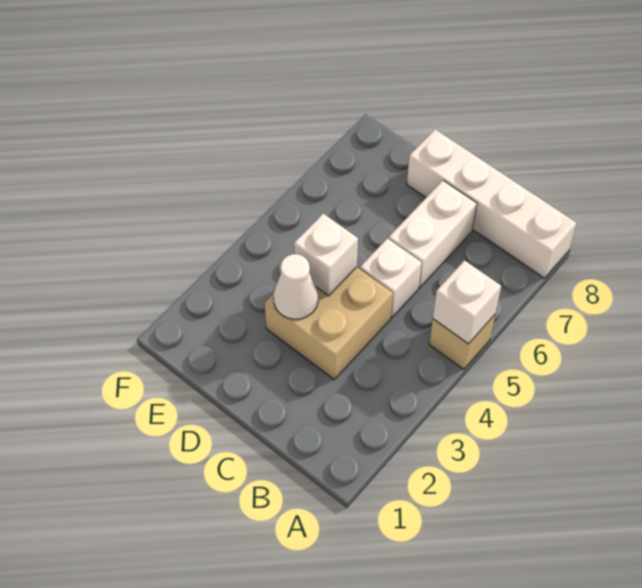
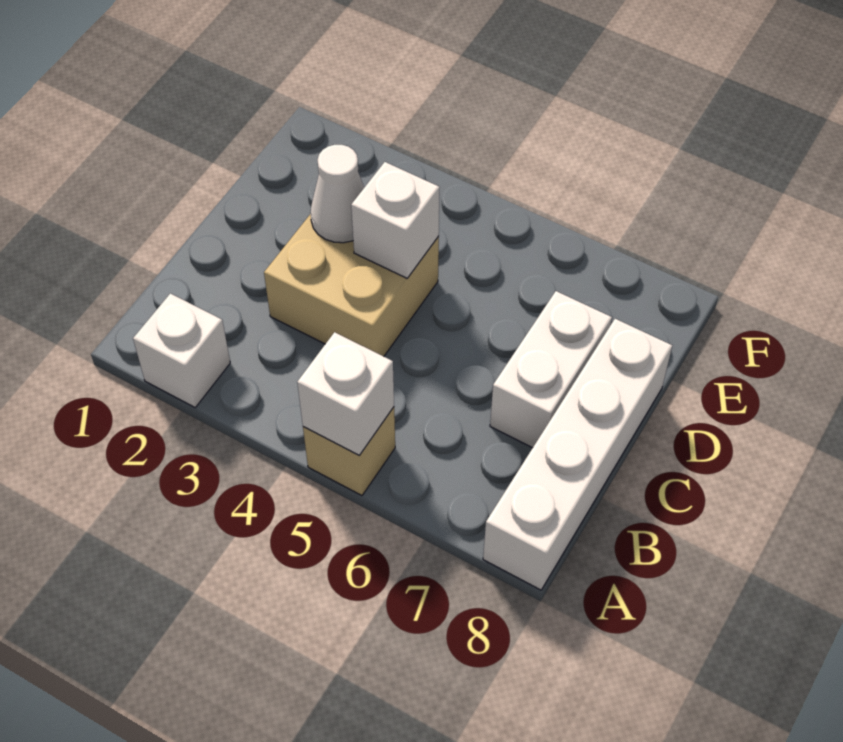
white brick C5 level 1 -> white brick A2 level 1
white brick C6:C7 level 1 -> white brick C7:D7 level 1

